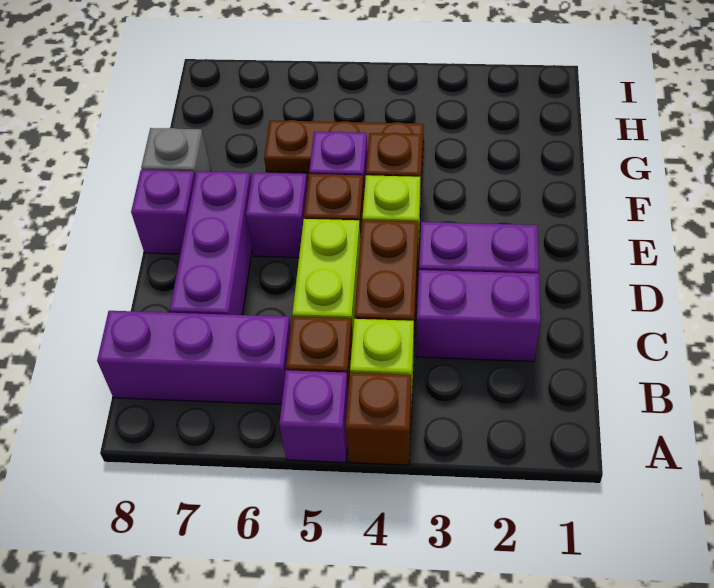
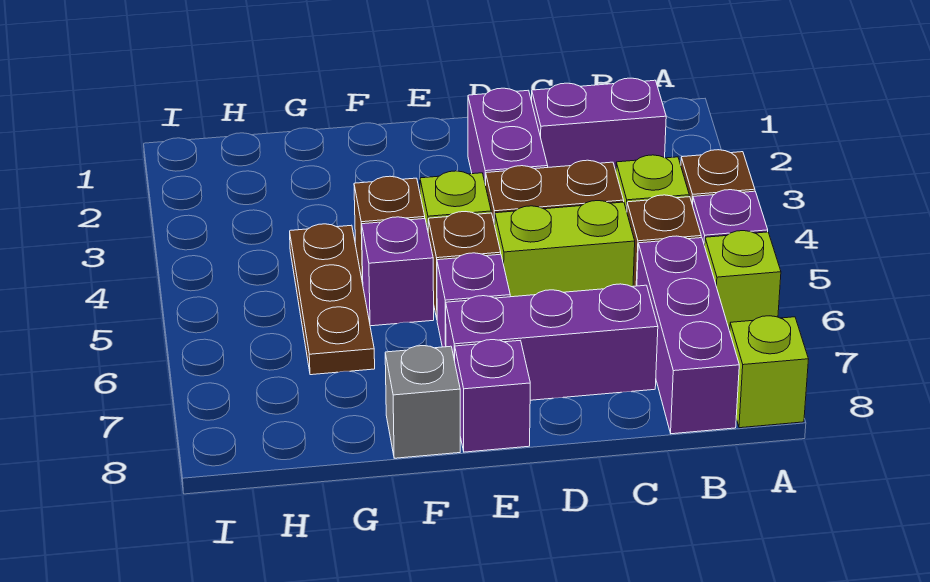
none -> lime brick A6 level 1
none -> lime brick A8 level 1
purple brick C2:C3 level 1 -> purple brick B2:C2 level 1

